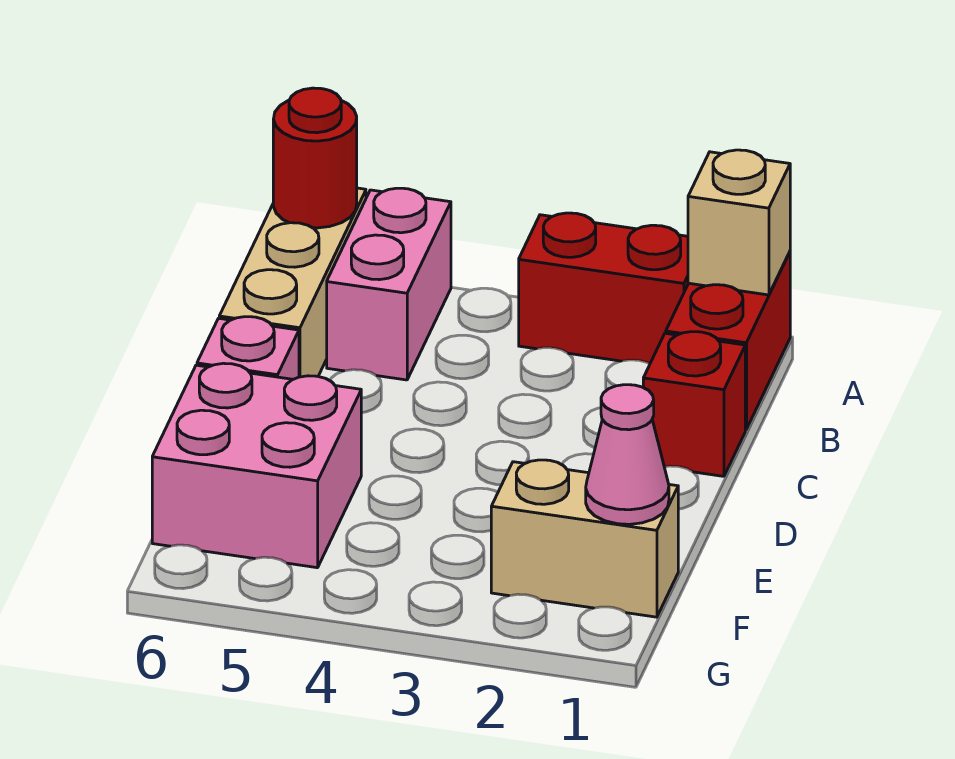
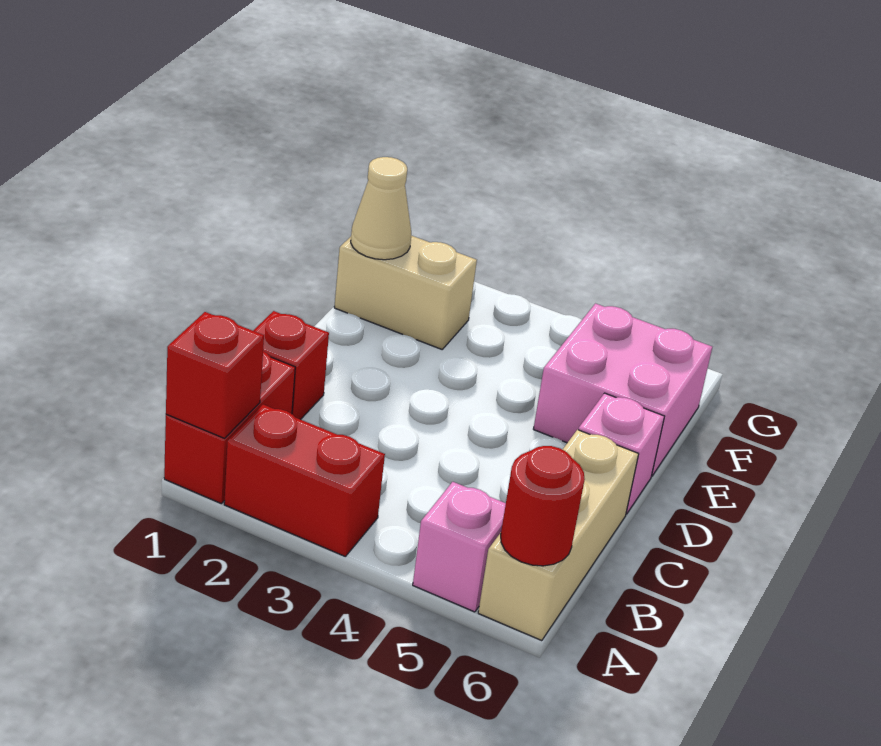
tan brick A1 level 2 -> red brick A1 level 2
pink brick A5:B5 level 1 -> pink brick A5 level 1
pink cone F1 level 2 -> tan cone F1 level 2

